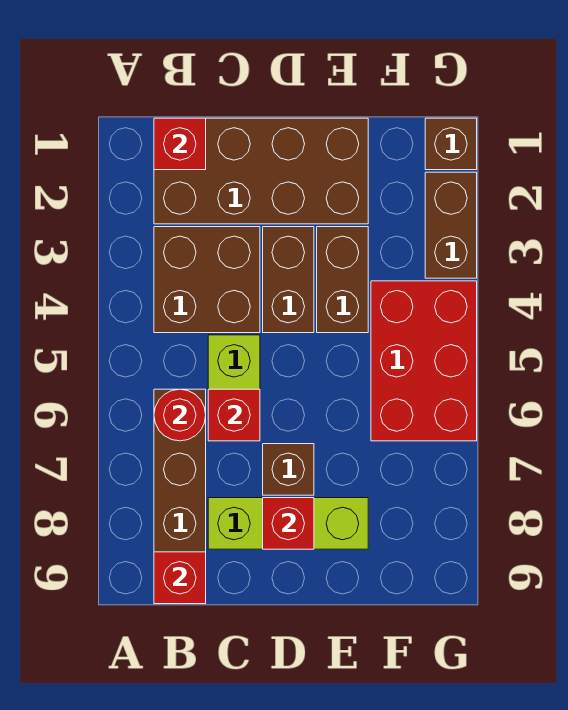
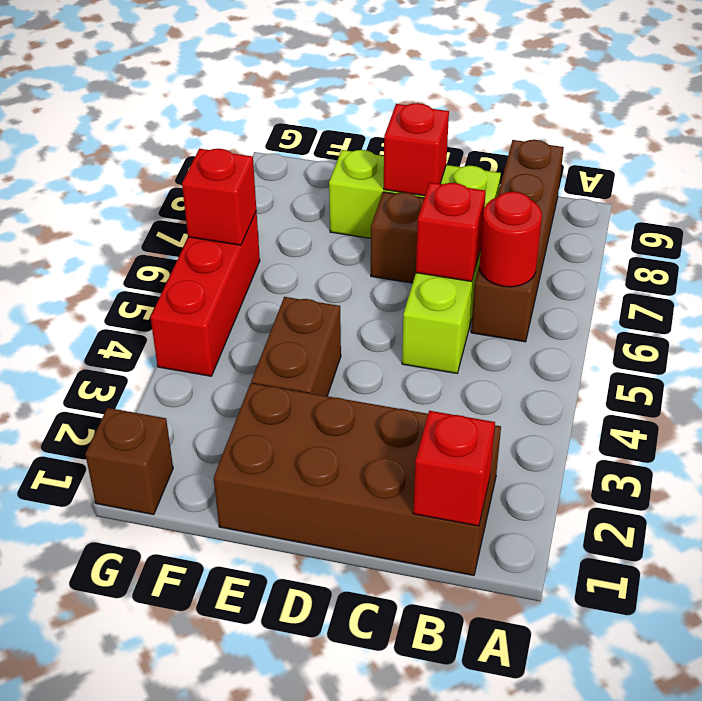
brown brick B3:C4 level 1 -> none
red brick B9 level 2 -> red brick G6 level 2
brown brick D3:D4 level 1 -> none
red brick F4:G6 level 1 -> red brick G4:G6 level 1
brown brick G2:G3 level 1 -> none

